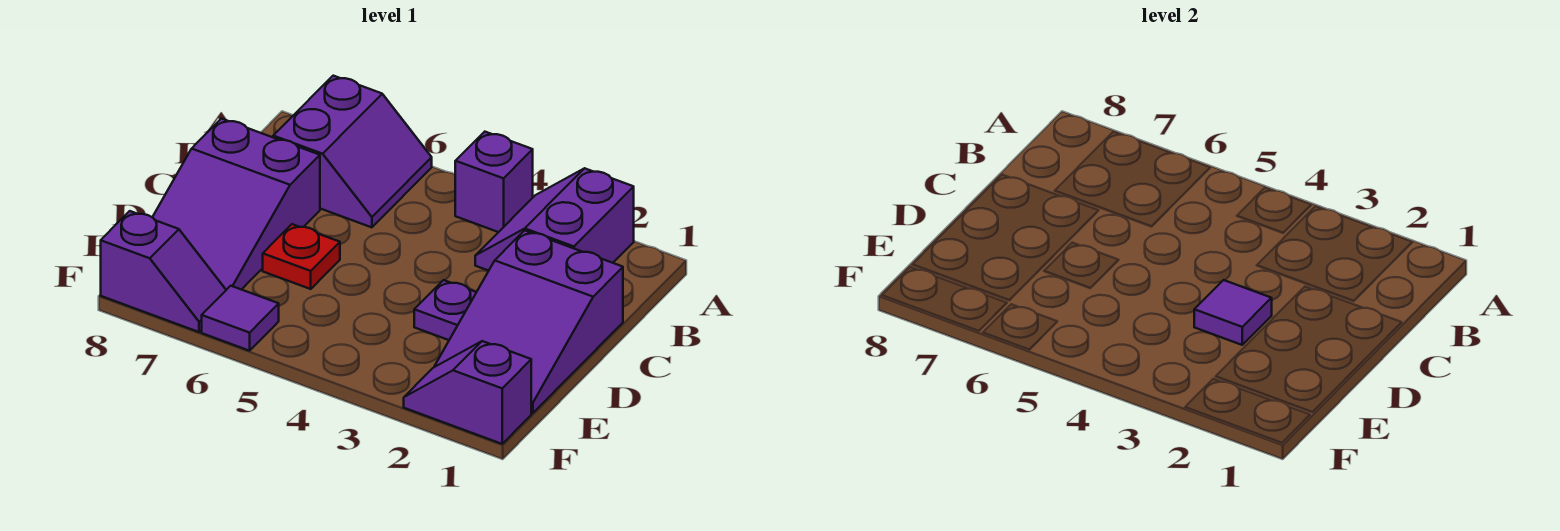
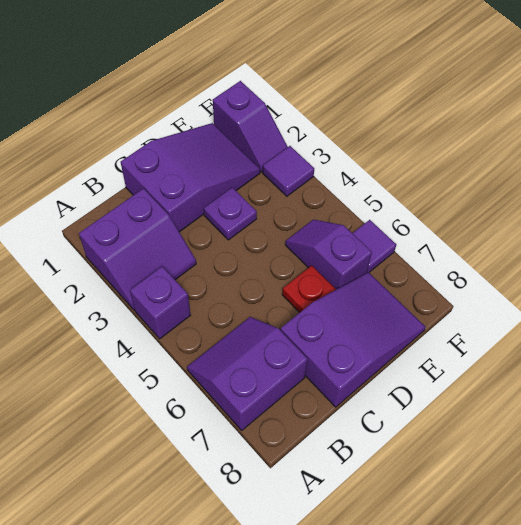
purple tile D3 level 2 -> purple tile F3 level 1
purple slope F7:F8 level 1 top 8 -> purple slope E5:E6 level 1 top 6

